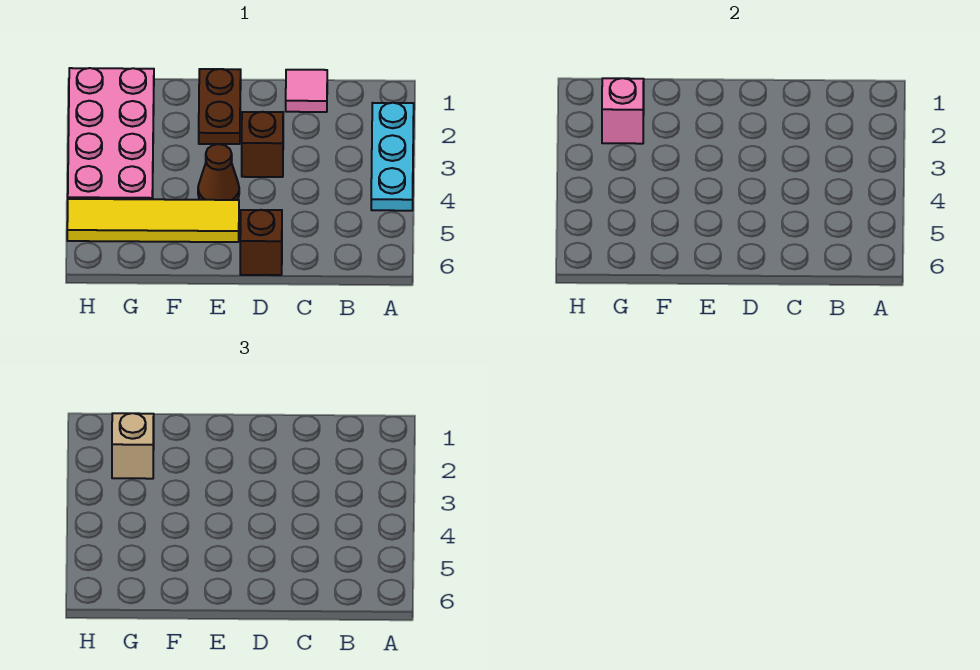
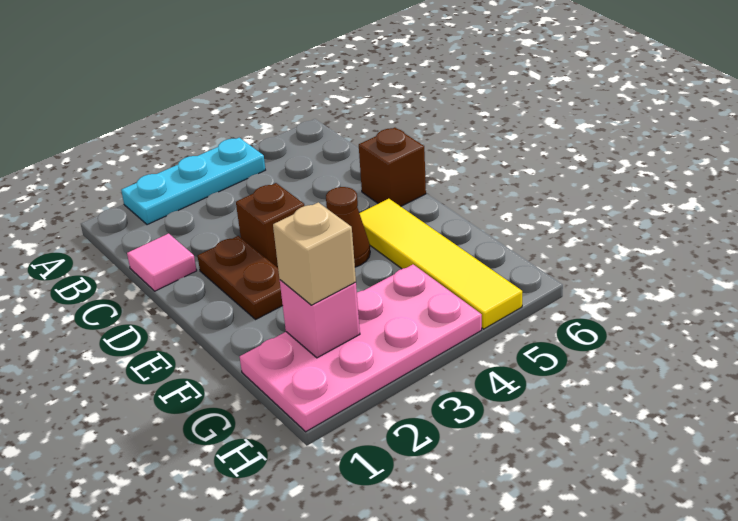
brown plate E1:E2 level 1 -> brown plate D2:E2 level 1

